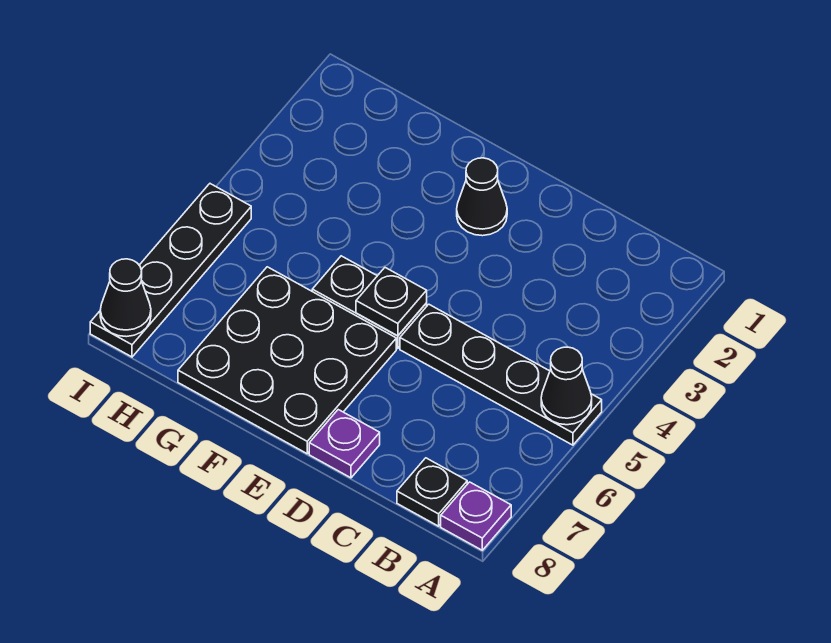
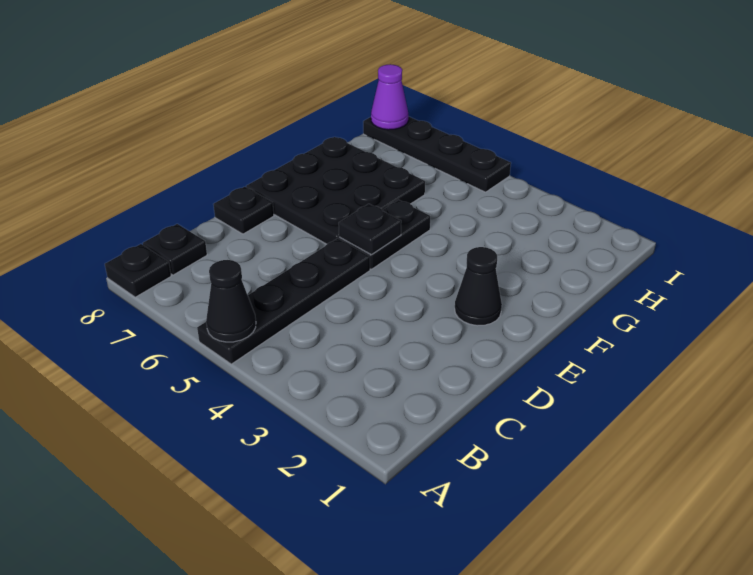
purple plate A8 level 1 -> black plate A8 level 1
purple plate D8 level 1 -> black plate D8 level 1
black cone I8 level 2 -> purple cone I8 level 2

